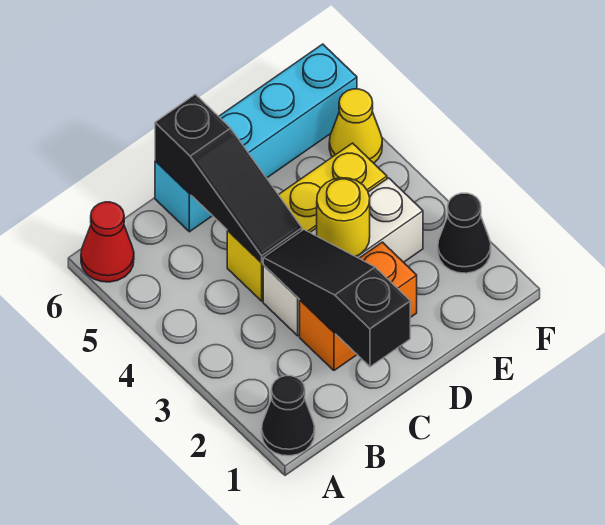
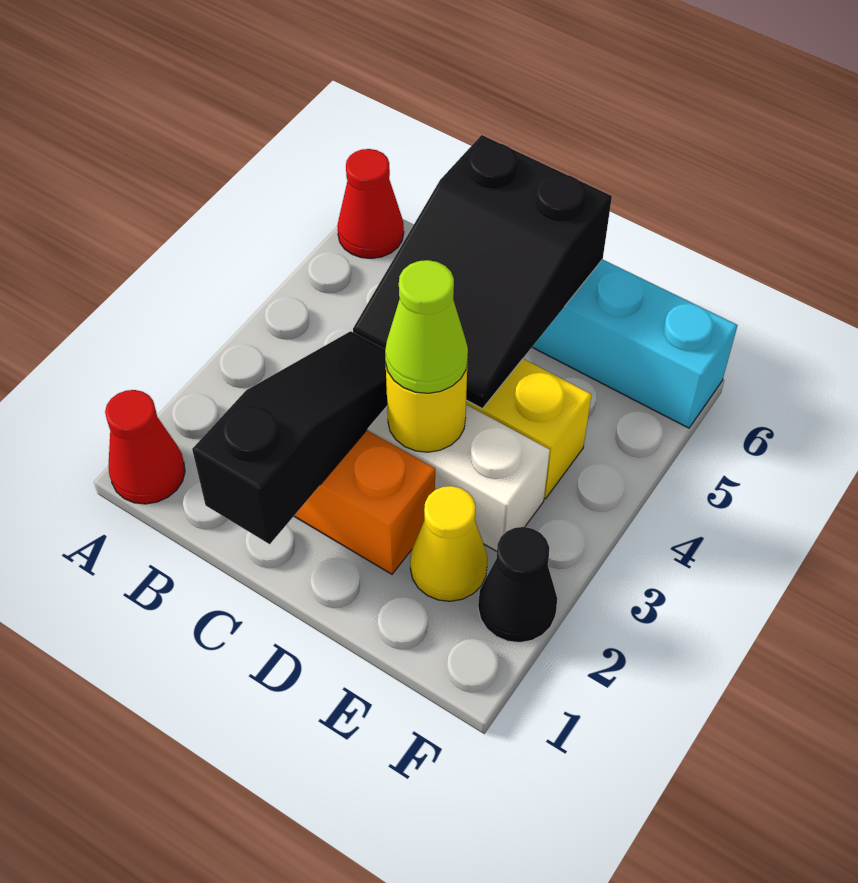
black cone A1 level 1 -> red cone A1 level 1
black slope C4:C6 level 2 top 6 -> black slope C4:D6 level 2 top 6
none -> lime cone D3 level 3
yellow cone F5 level 1 -> yellow cone E2 level 1

